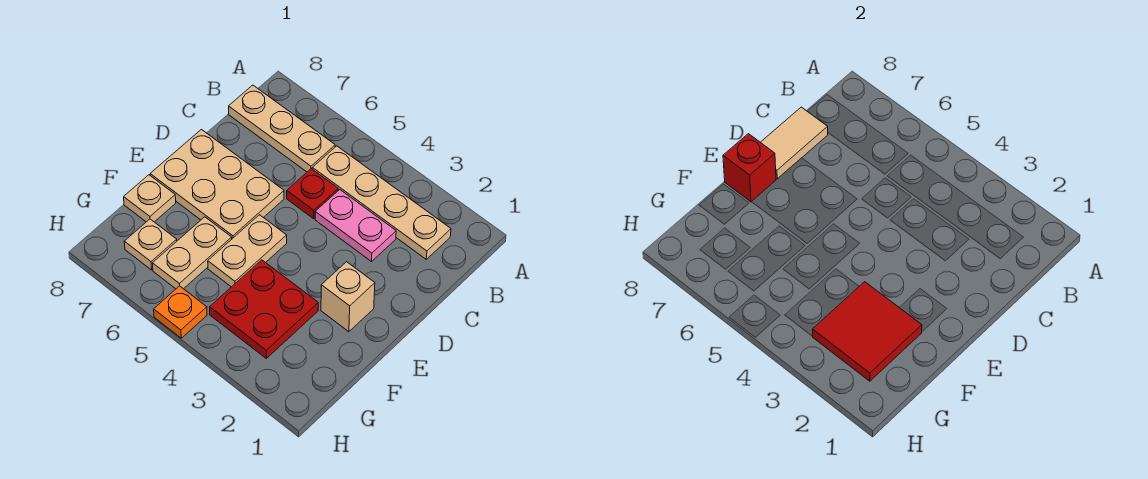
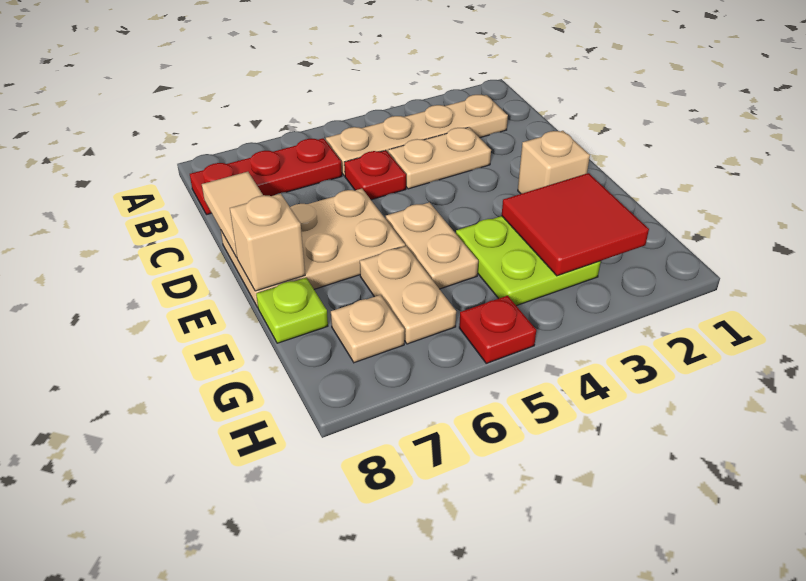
tan plate B6:B8 level 1 -> red plate B6:B8 level 1
pink plate C3:C4 level 1 -> tan plate C3:C4 level 1
red brick E8 level 2 -> tan brick E8 level 2
red plate F3:G4 level 1 -> lime plate F3:G4 level 1
tan plate F8 level 1 -> lime plate F8 level 1
orange plate H5 level 1 -> red plate H5 level 1

